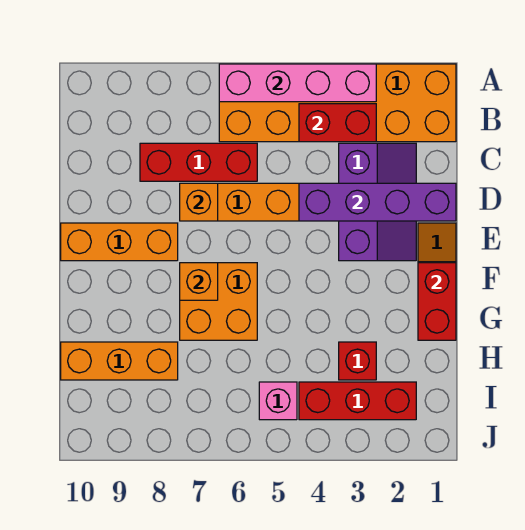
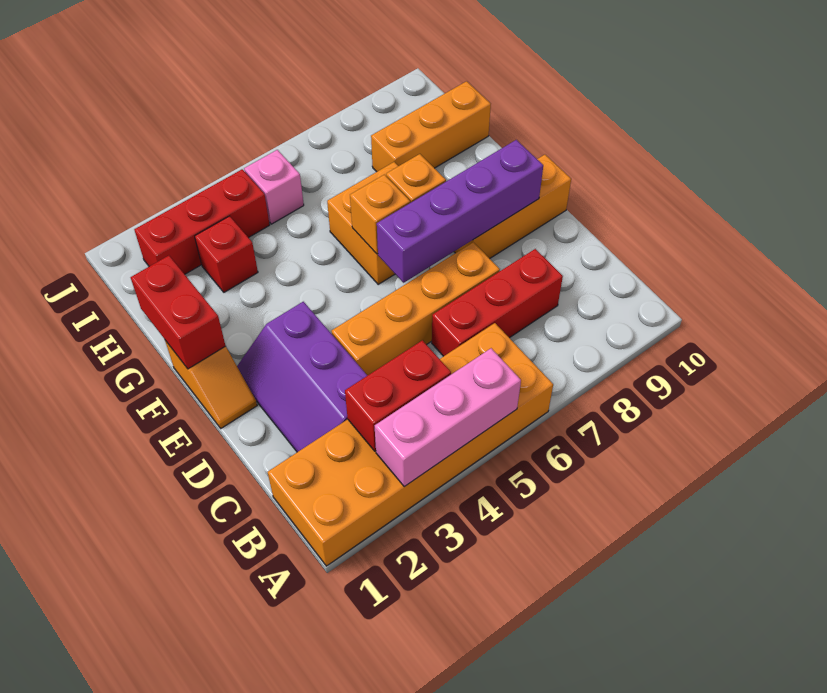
pink brick A3:A6 level 2 -> pink brick A3:A5 level 2
purple brick D1:D4 level 2 -> purple brick E6:E9 level 2
orange brick D7 level 2 -> orange brick F6 level 2

